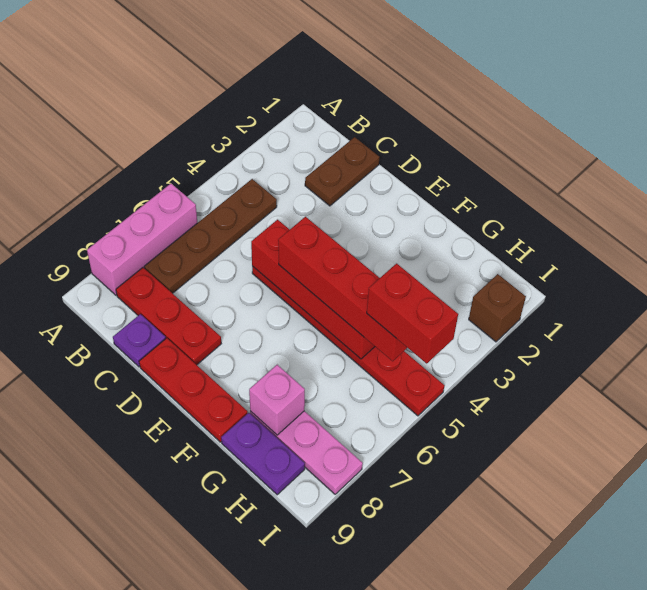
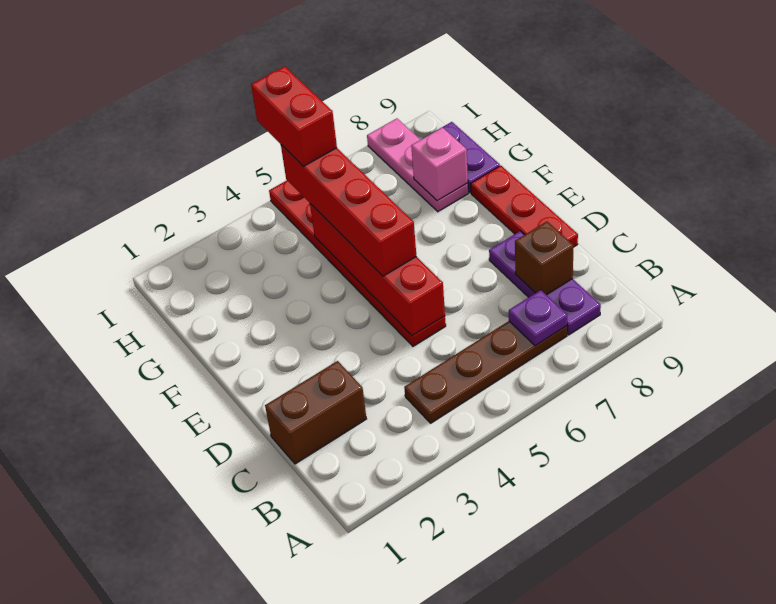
pink brick A6:A8 level 1 -> none
red plate B8:D8 level 1 -> purple plate B8:D8 level 1
brown plate C1:C2 level 1 -> brown brick C1:C2 level 1
purple plate C9 level 1 -> purple plate B7 level 2
brown brick I2 level 1 -> brown brick C8 level 2

